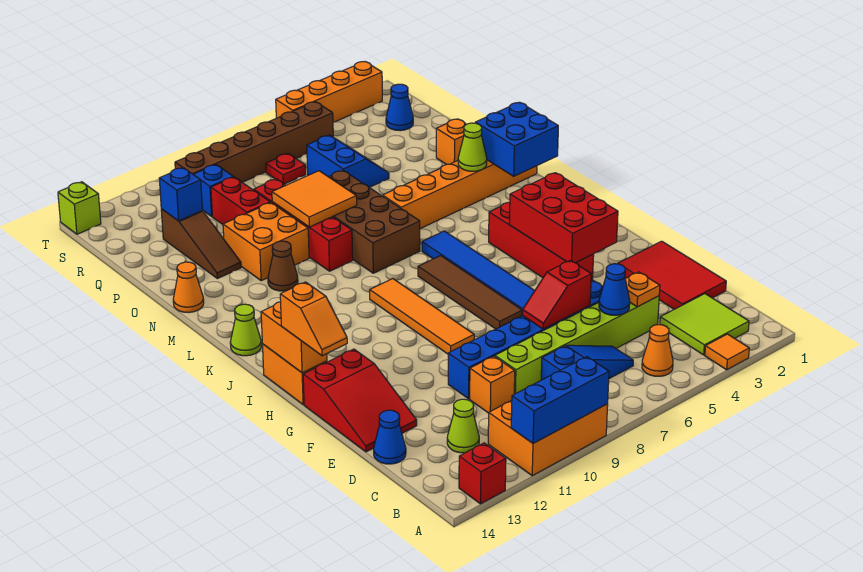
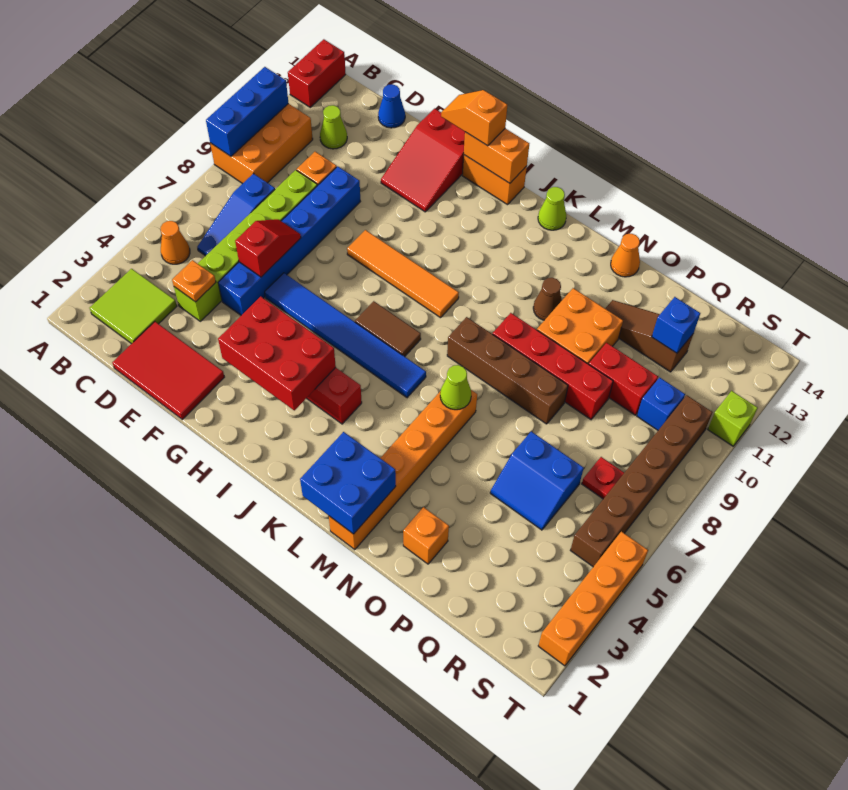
orange tile A3 level 1 -> none
red brick A13 level 1 -> red brick A13:A14 level 1
blue cone D5 level 2 -> none
red slope E13:G14 level 1 top G -> red slope F12:G14 level 1 top 14
brown tile G7:J7 level 1 -> brown tile I7:J7 level 1
brown brick L7:O8 level 1 -> brown brick L8:O8 level 1
lime cone M3 level 2 -> lime cone M6 level 2
orange tile N8:O9 level 2 -> none
blue cone R2 level 1 -> none
lime brick T14 level 1 -> lime brick T11 level 1

